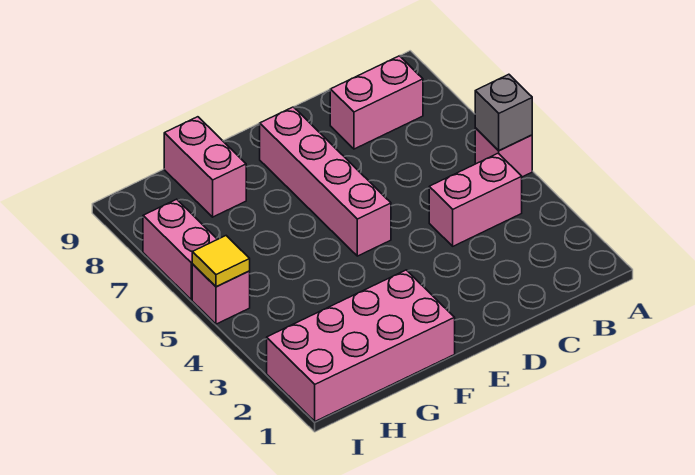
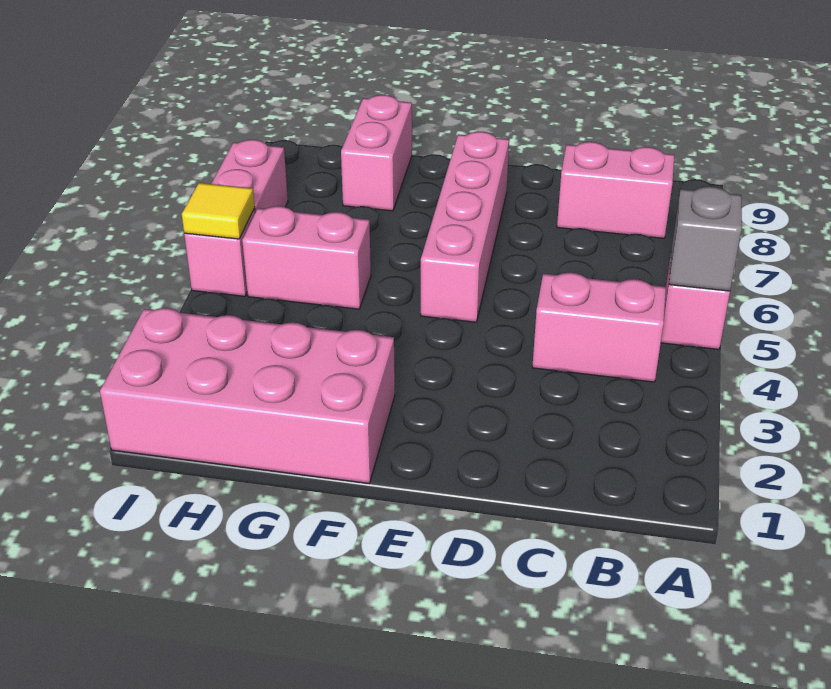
none -> pink brick G5:H5 level 1

